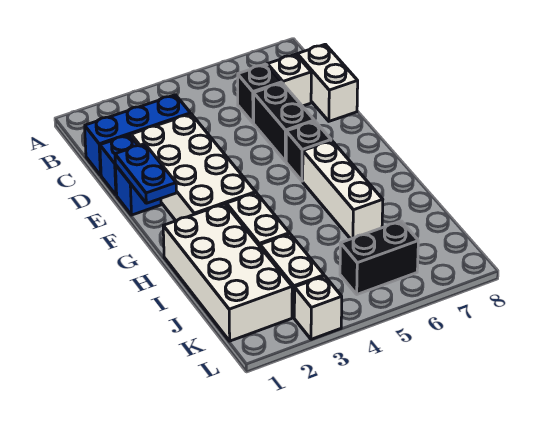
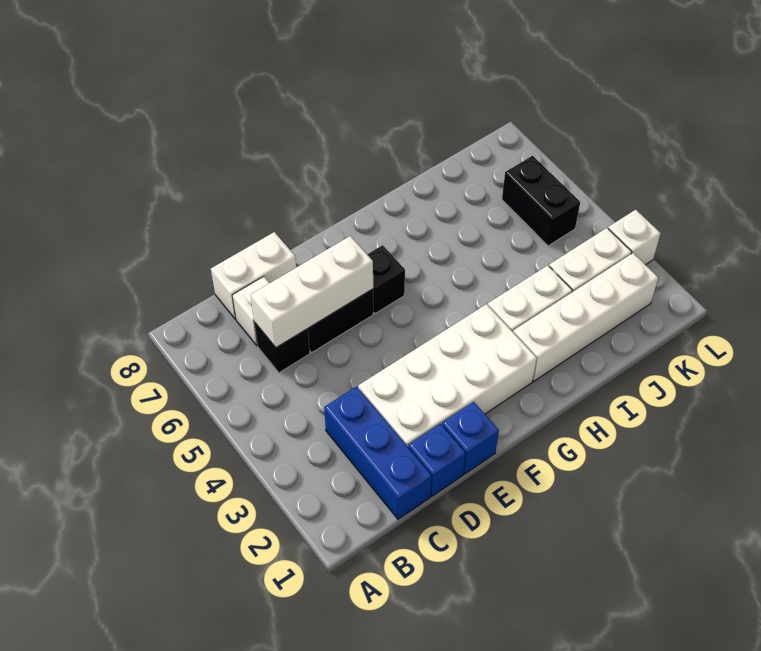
blue plate E1:F1 level 2 -> none
white brick G6:I6 level 1 -> white brick C6:E6 level 2
white brick H1:K2 level 1 -> white brick H2:K2 level 1

